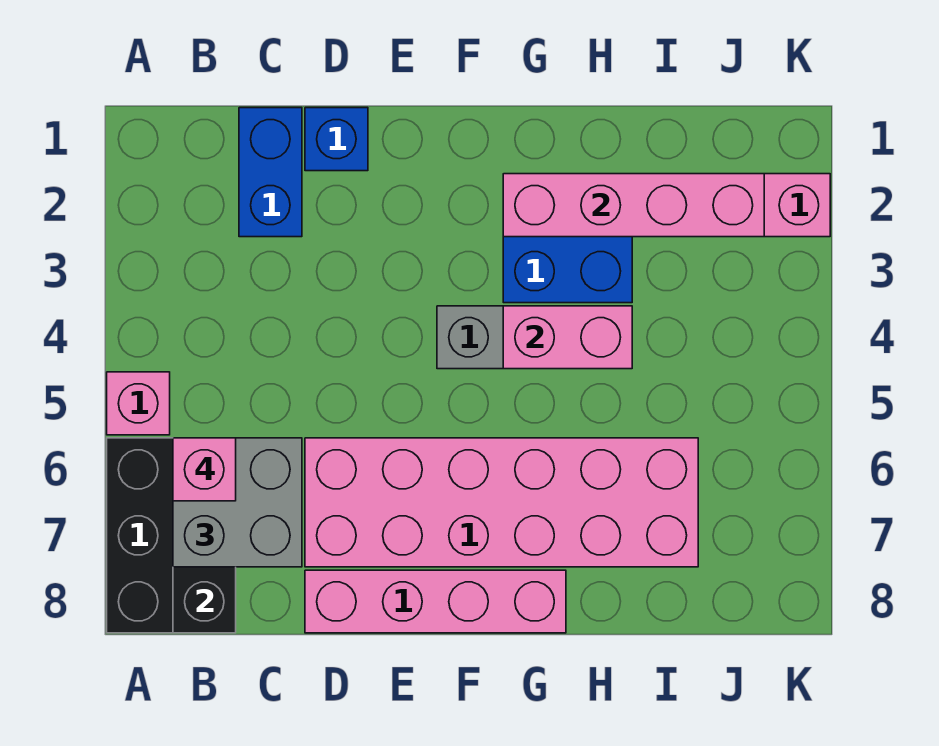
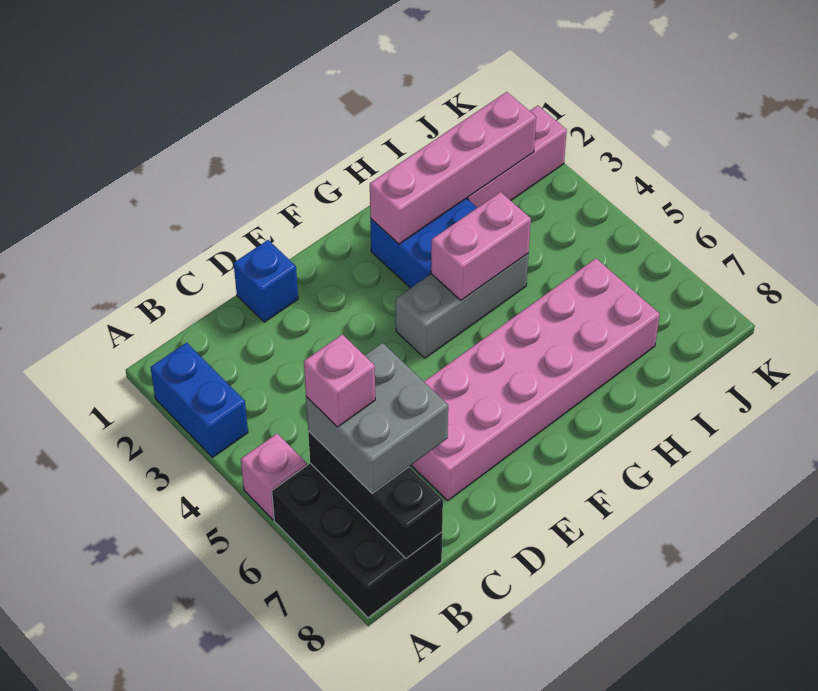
blue brick C1:C2 level 1 -> blue brick A2:A3 level 1
pink brick D8:G8 level 1 -> none

